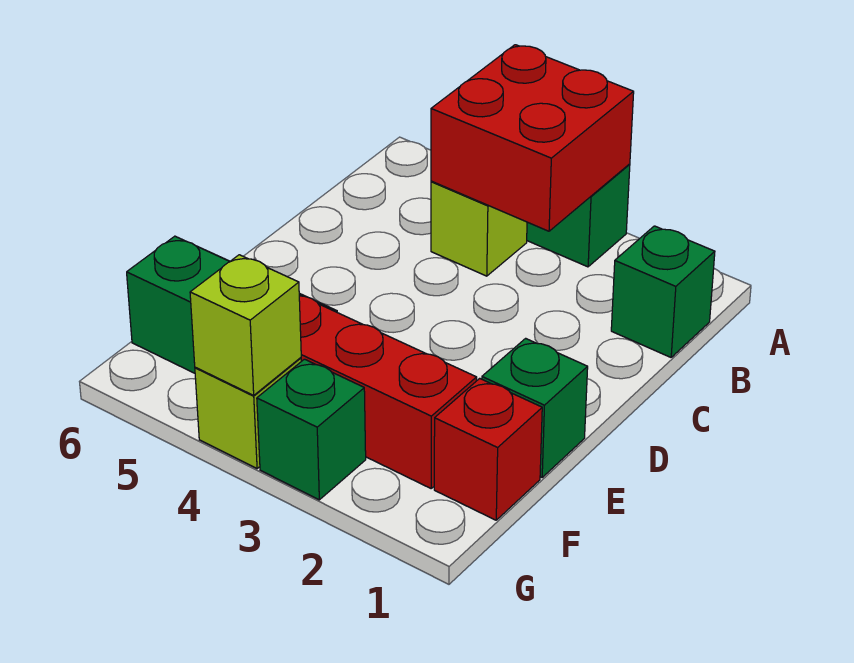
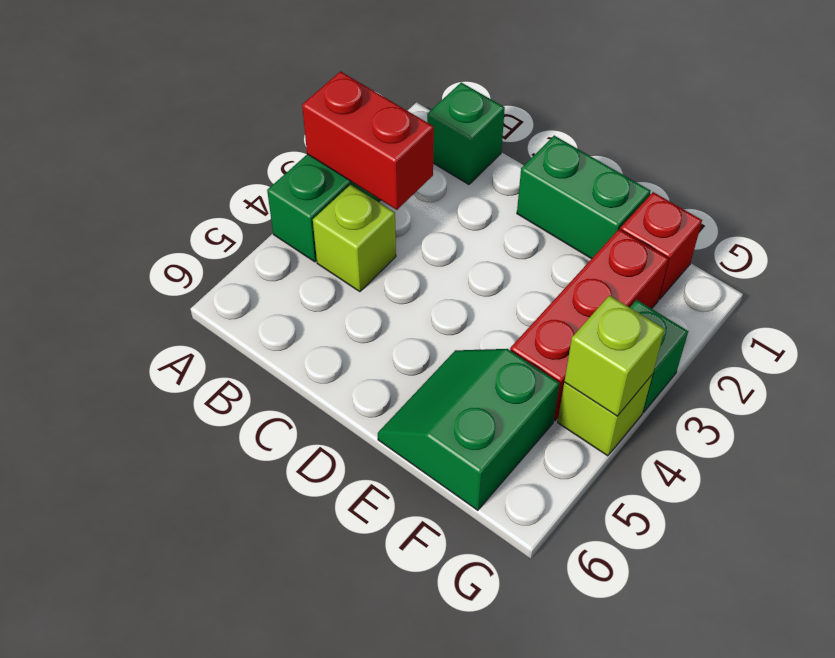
red brick A3:B4 level 2 -> red brick A3:B3 level 2
green brick E1 level 1 -> green brick D1:E1 level 1

